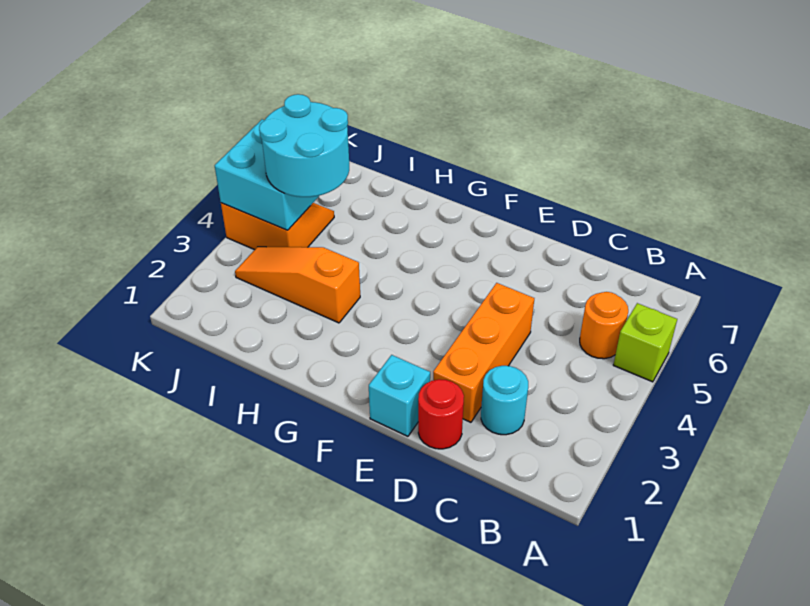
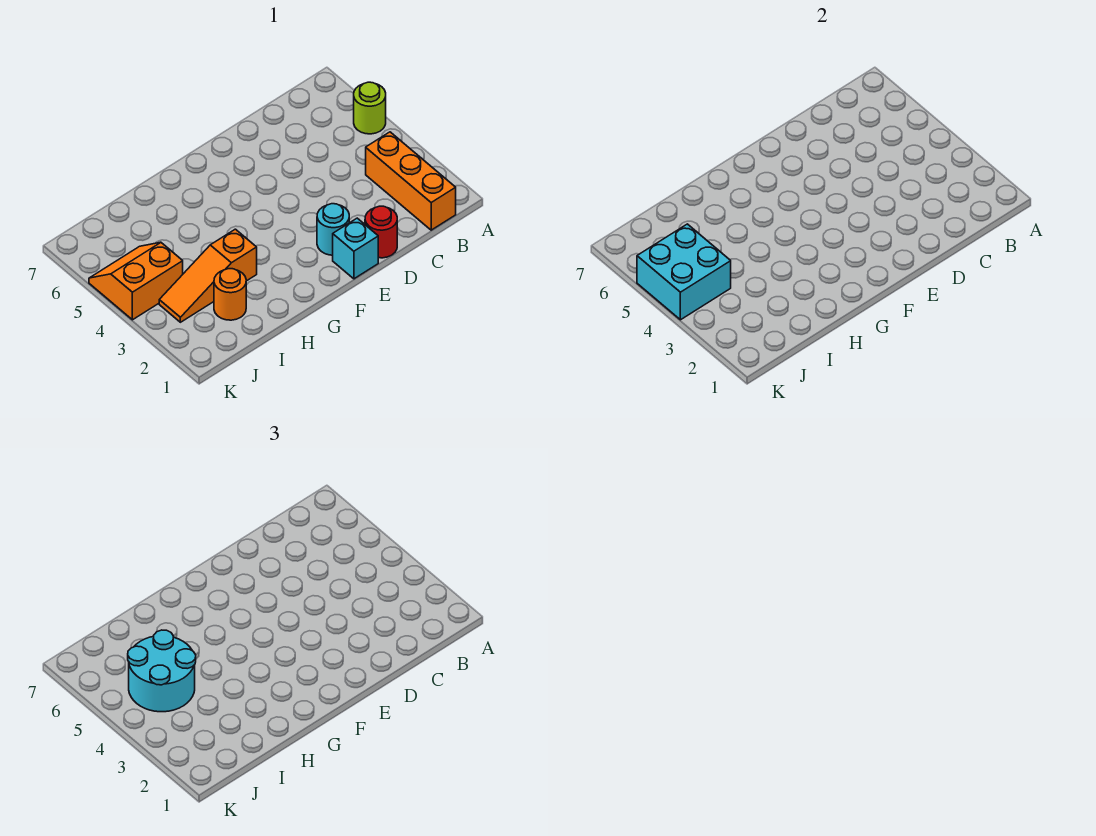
lime brick A5 level 1 -> lime round brick A5 level 1
orange round brick B5 level 1 -> orange round brick I2 level 1
cyan round brick C2 level 1 -> cyan round brick E2 level 1
orange brick D2:D4 level 1 -> orange brick B1:B3 level 1

